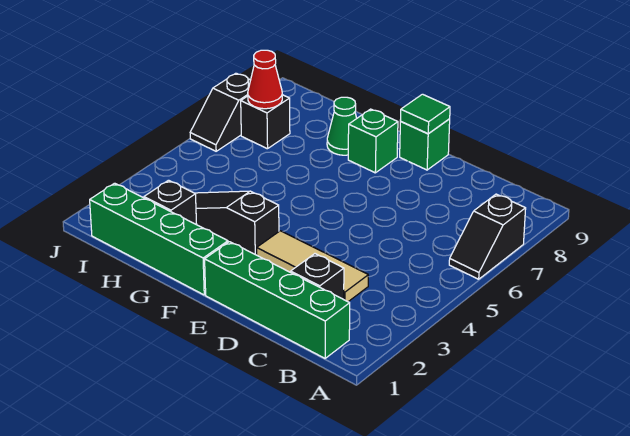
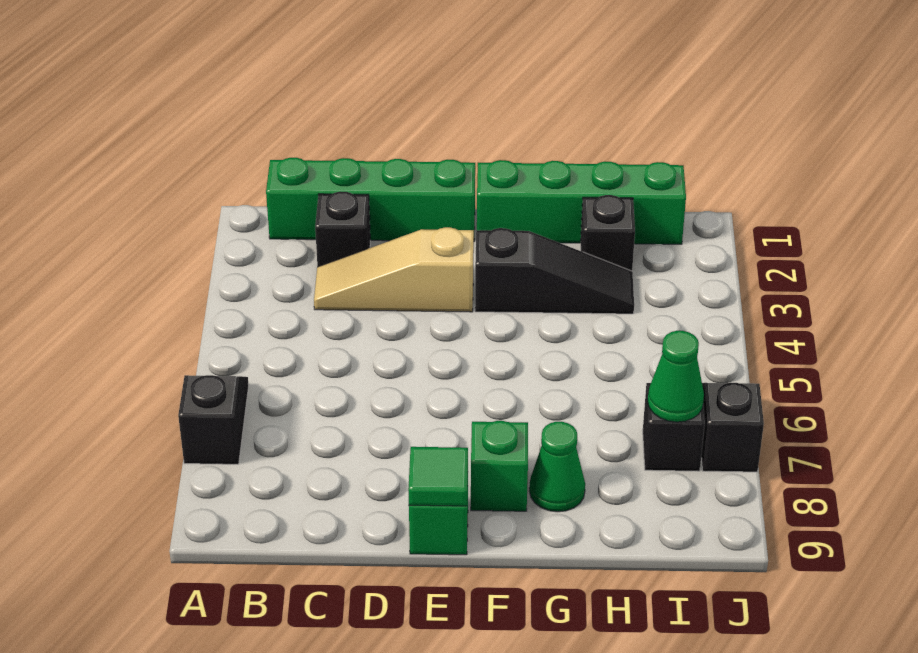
tan tile C3:E3 level 1 -> tan slope C3:E3 level 1 top E
red cone I7 level 2 -> green cone I7 level 2

